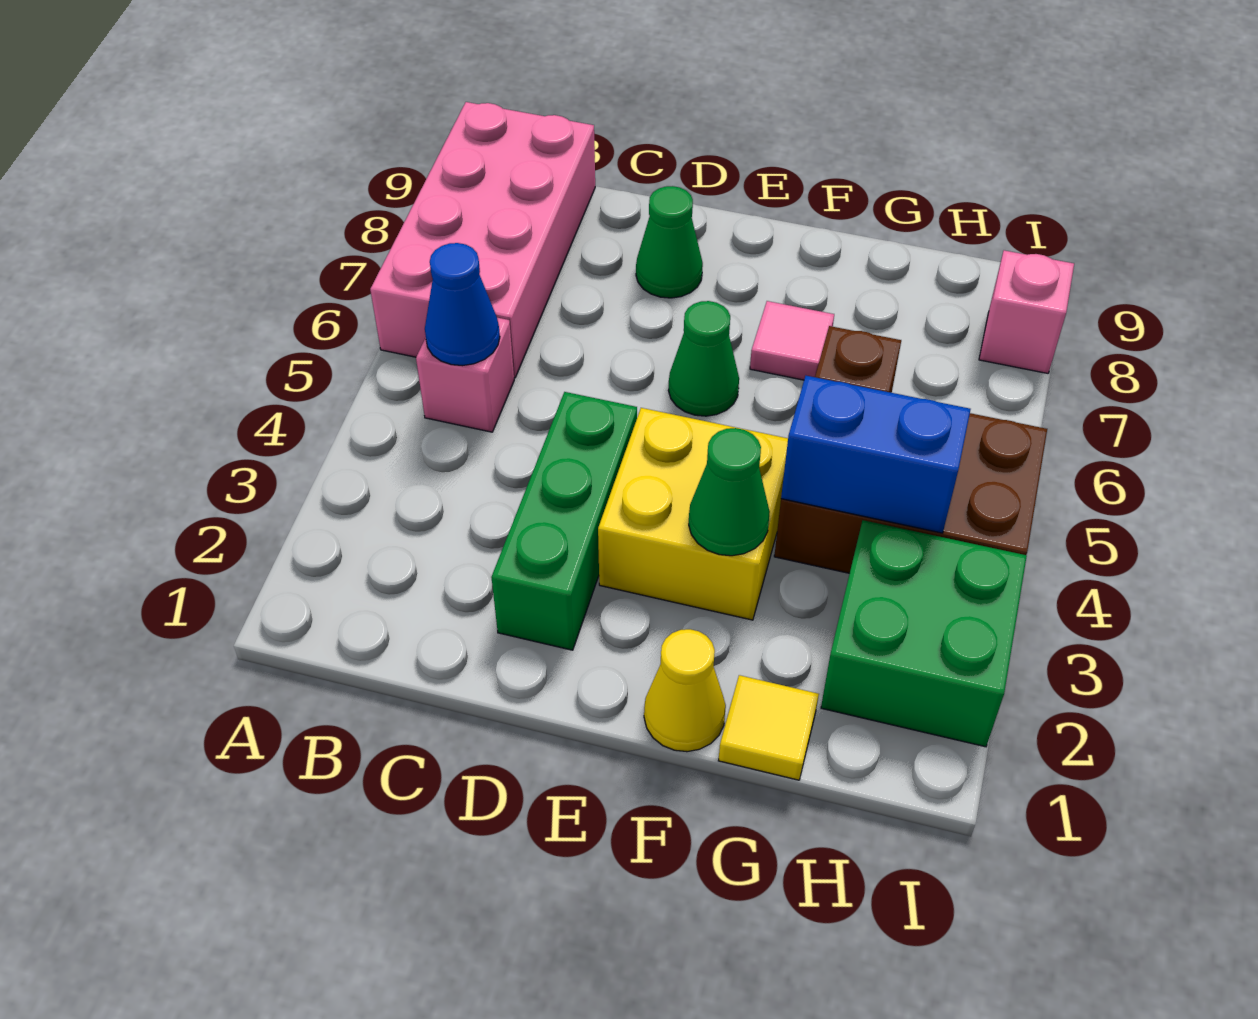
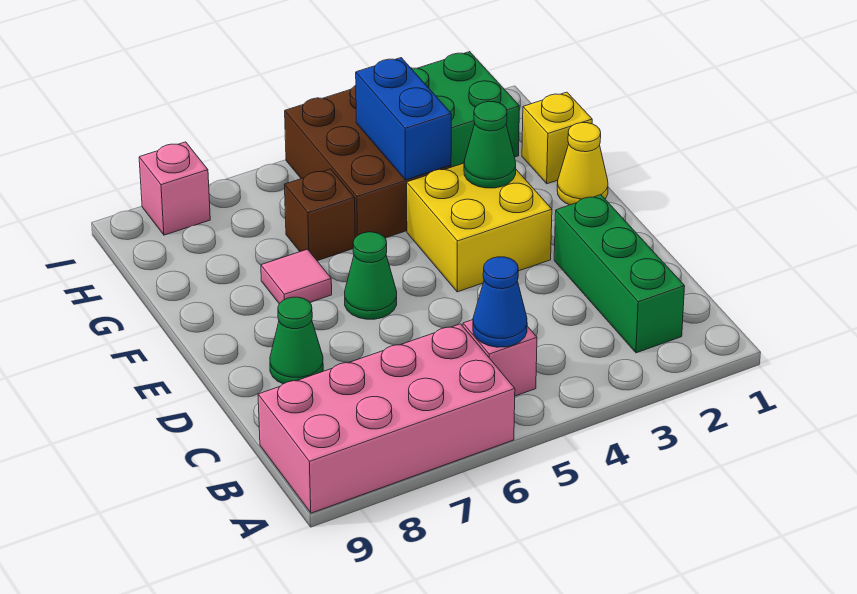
green brick D2:D4 level 1 -> green brick B2:D2 level 1
yellow tile G1 level 1 -> yellow brick G1 level 1

